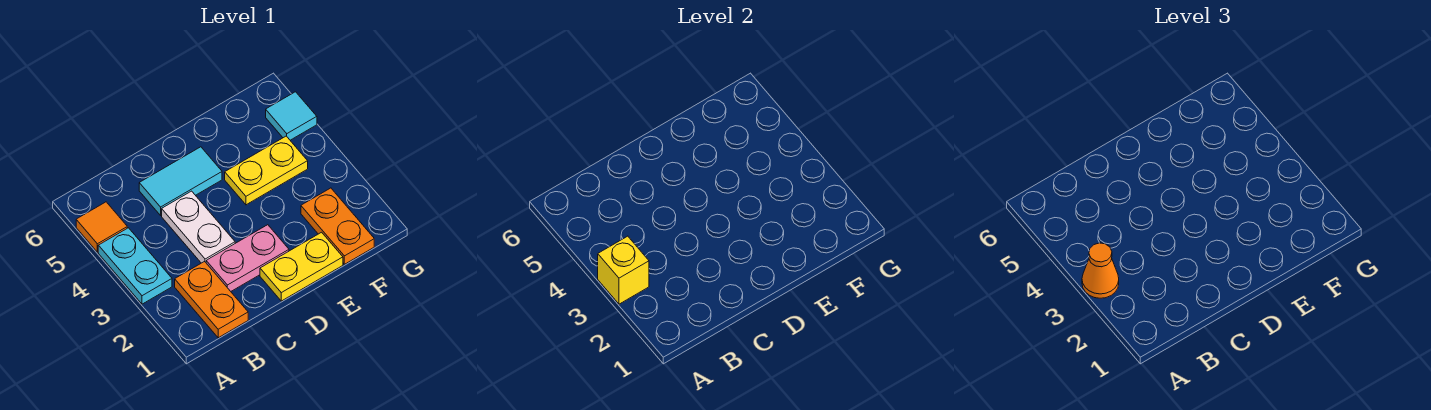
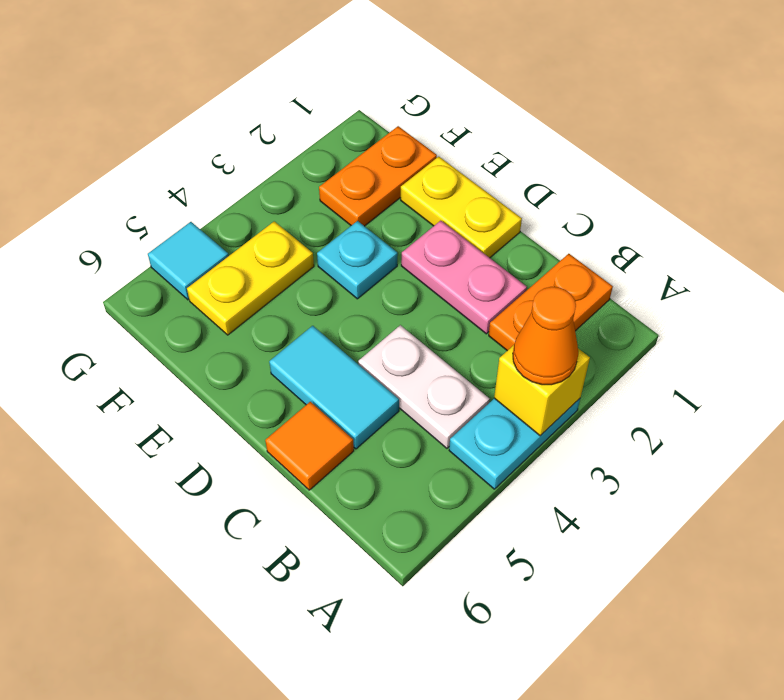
orange tile A5 level 1 -> orange tile C6 level 1
white plate C3:C4 level 1 -> white plate B4:C4 level 1
none -> cyan plate E3 level 1
yellow plate E4:F4 level 1 -> yellow plate F4:F5 level 1

